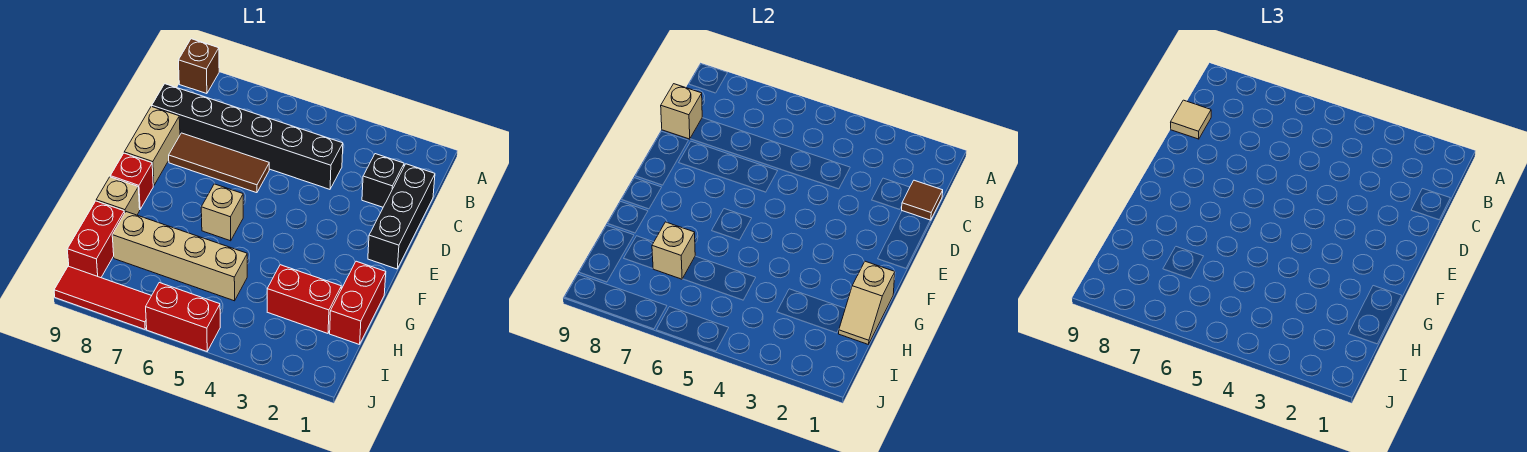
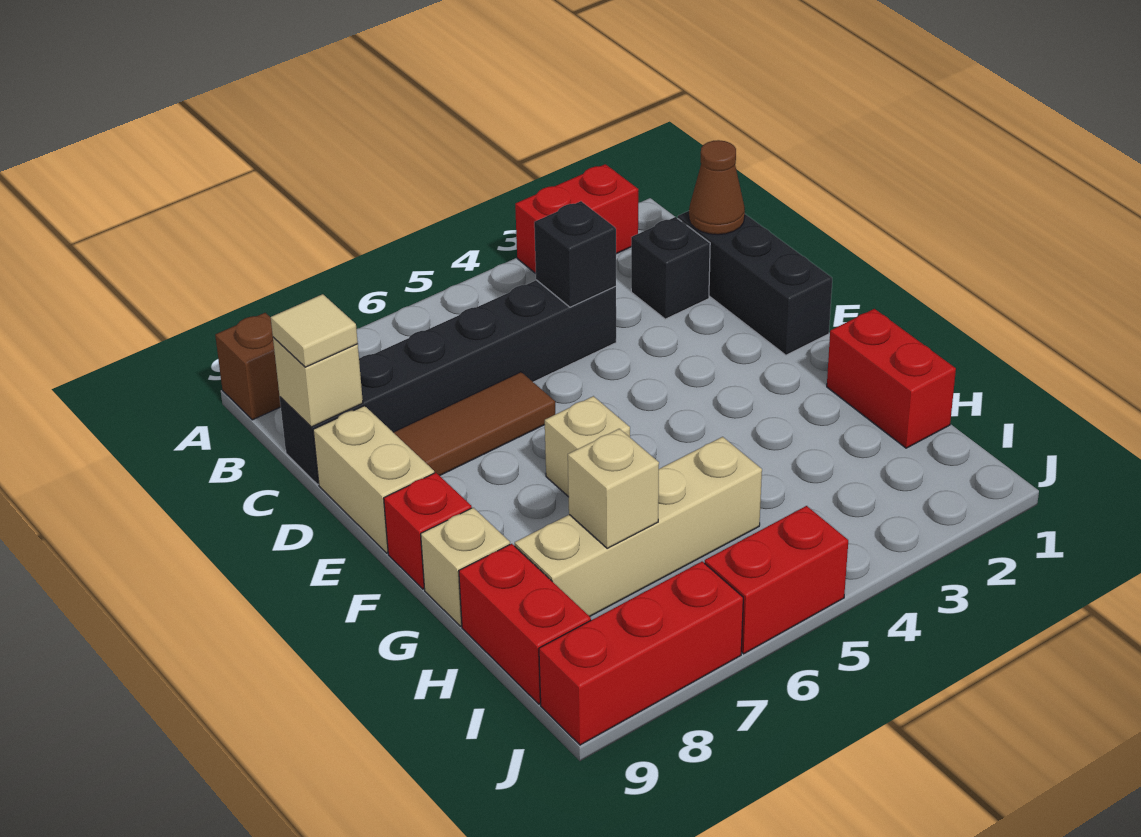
brown tile C1 level 2 -> brown cone C1 level 2
none -> black brick C4 level 2
tan slope G1:H1 level 2 top G -> none
red brick H2:H3 level 1 -> red brick A2:A3 level 1
red tile J7:J9 level 1 -> red brick J7:J9 level 1

